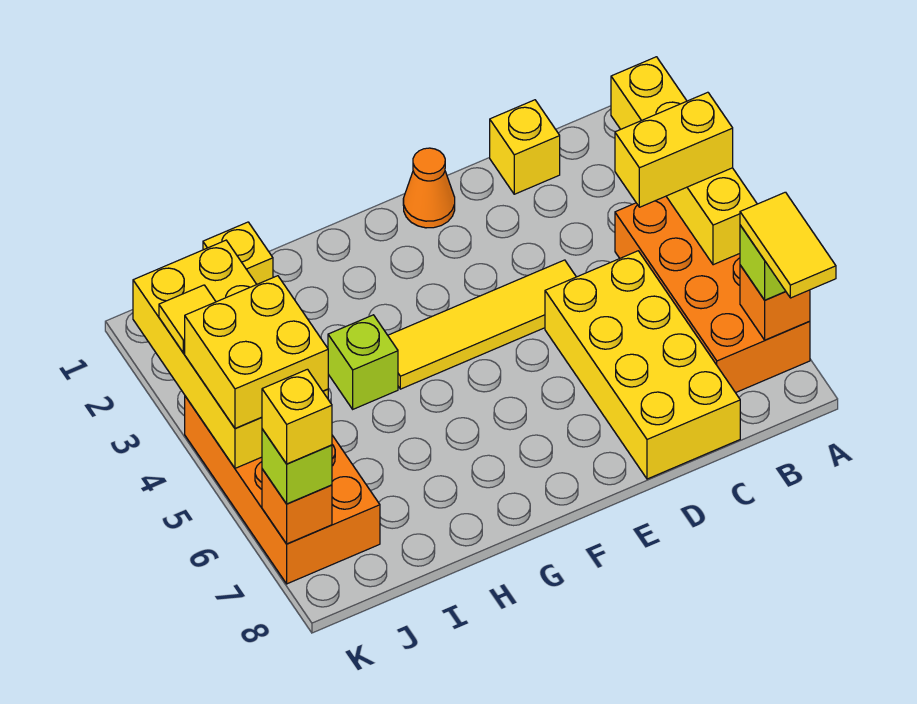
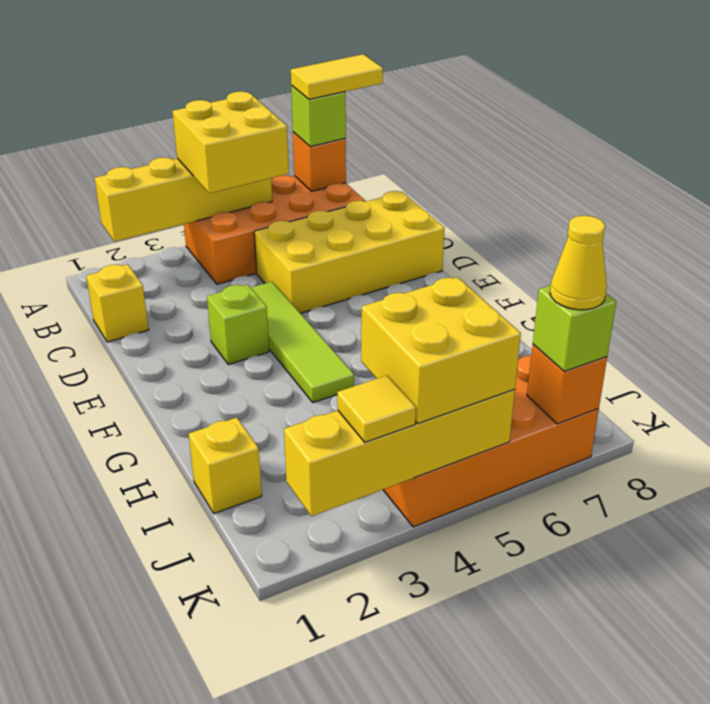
yellow brick A4:B4 level 3 -> yellow brick A4:B5 level 3
yellow tile D4:G4 level 1 -> lime tile D4:G4 level 1
orange cone E1 level 1 -> none
lime brick H4 level 1 -> lime brick E3 level 1
yellow brick J2:K5 level 2 -> yellow brick K2:K5 level 2
yellow brick K7 level 4 -> yellow cone K7 level 4

